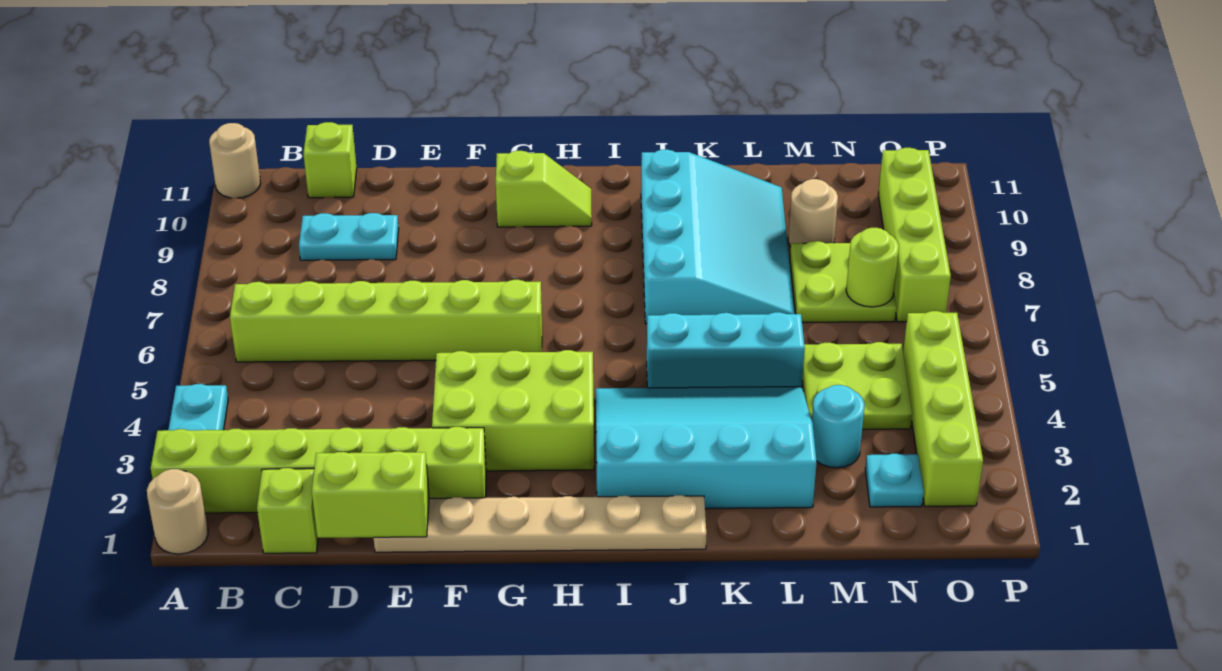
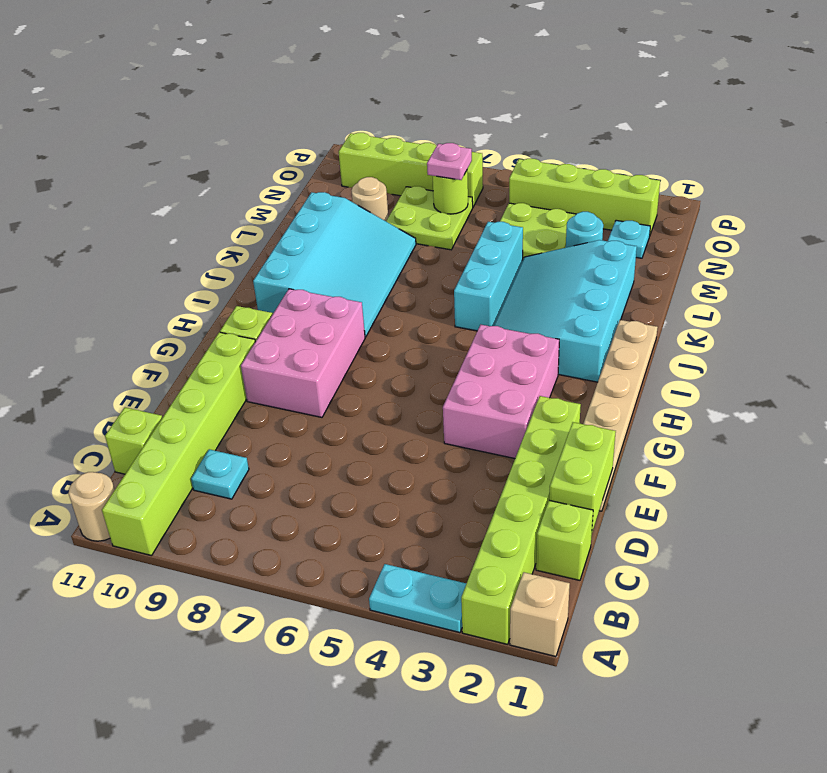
tan round brick A1 level 1 -> tan brick A1 level 1
lime brick B6:G6 level 1 -> lime brick A10:F10 level 1
cyan plate C9:D9 level 1 -> cyan plate C9 level 1
lime brick F3:H4 level 1 -> pink brick F3:H4 level 1
none -> pink brick F8:H9 level 1
cyan slope J7:L10 level 1 top J -> cyan slope I8:L10 level 1 top 10
none -> pink plate N7 level 3

